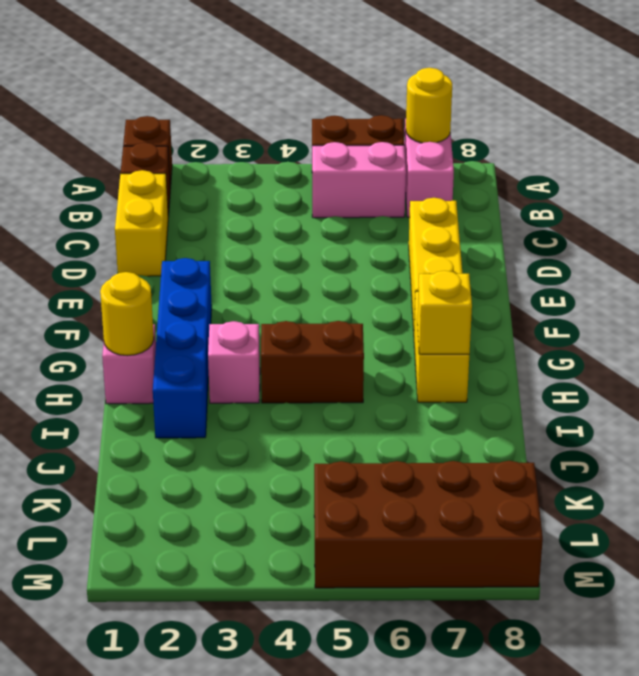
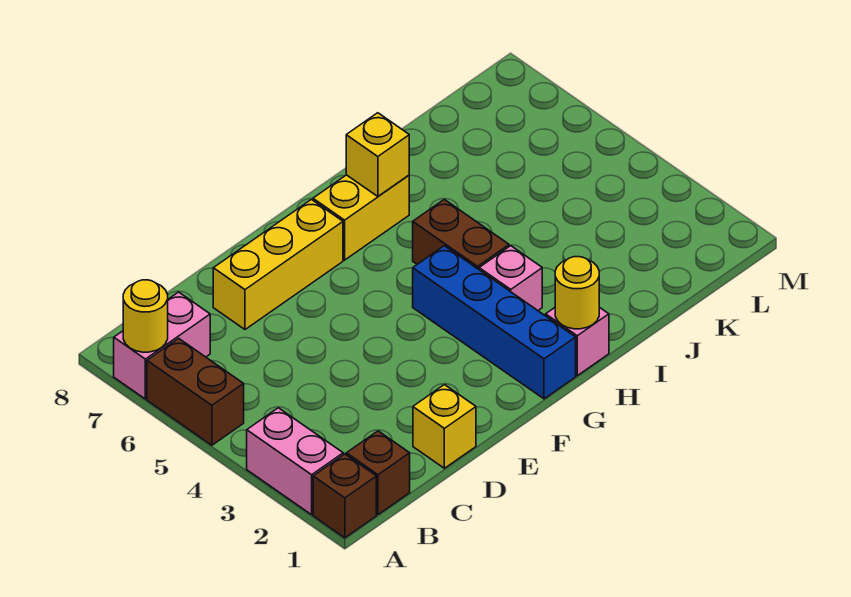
pink brick B5:B6 level 1 -> pink brick A2:A3 level 1
yellow brick C1:D1 level 1 -> yellow brick D1 level 1
blue brick F2:I2 level 1 -> blue brick G1:G4 level 1
brown brick L5:M8 level 1 -> none

